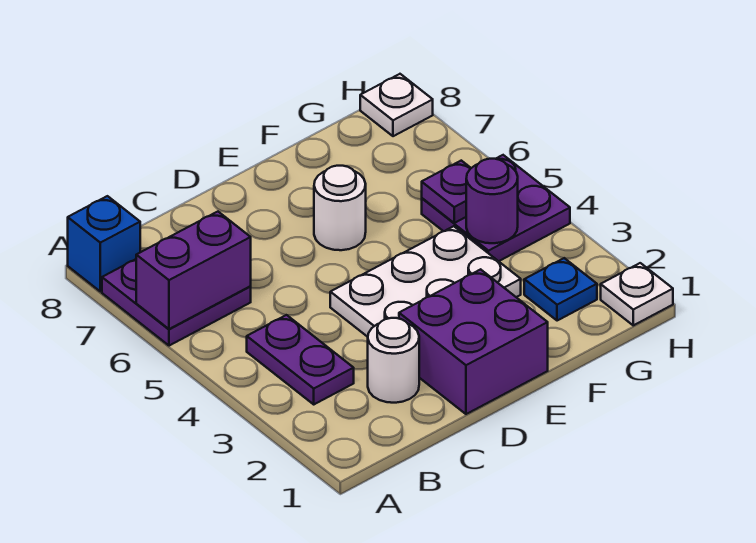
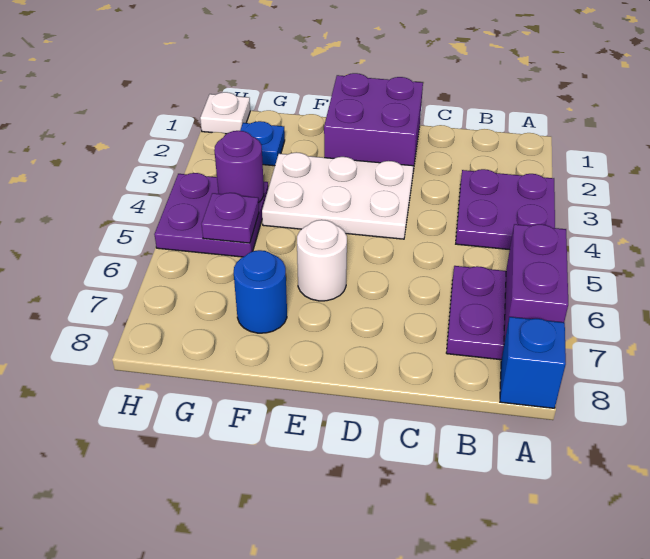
purple brick A6:B6 level 2 -> purple brick A6:A7 level 2
purple plate B3:B4 level 1 -> purple plate A3:B4 level 1
white round brick C2 level 1 -> none
none -> blue round brick F7 level 1
white plate H8 level 1 -> none

